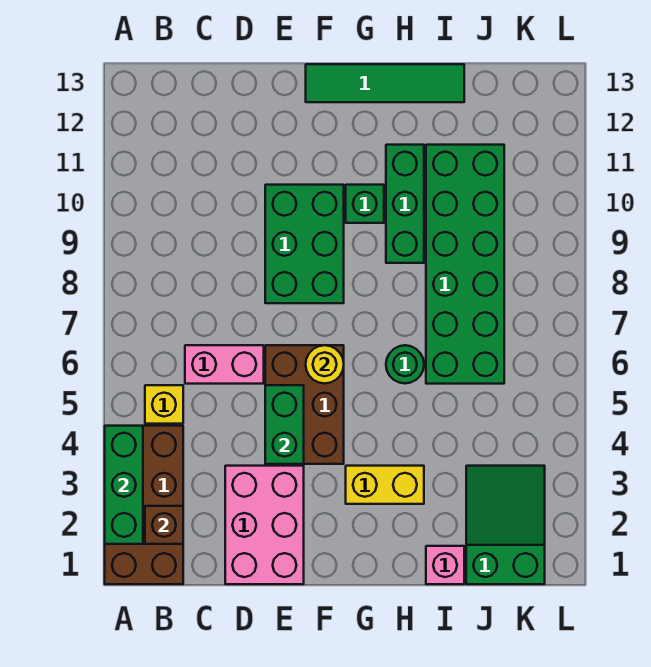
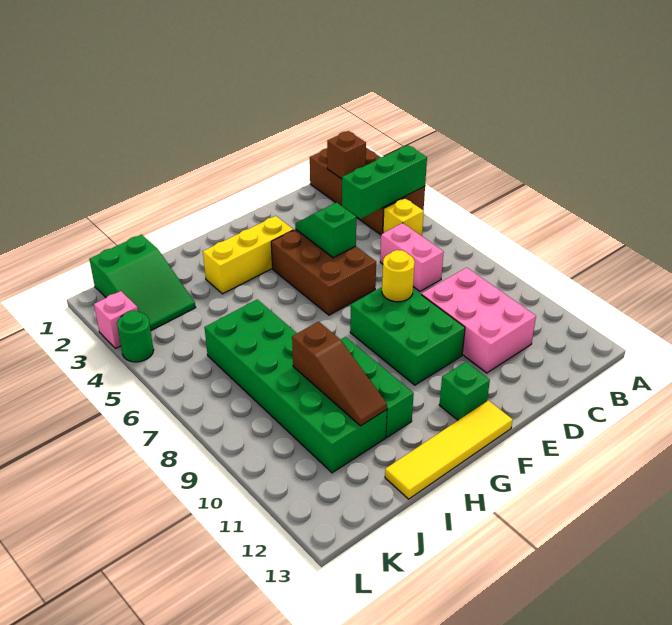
green brick A2:A4 level 2 -> green brick A4:C4 level 2
pink brick C6:D6 level 1 -> pink brick C6:C7 level 1
pink brick D1:E3 level 1 -> pink brick C9:D11 level 1
green brick E4:E5 level 2 -> green slope E4:E5 level 2 top 5
yellow round brick F6 level 2 -> yellow round brick E8 level 2
green tile F13:I13 level 1 -> yellow tile F13:I13 level 1
yellow brick G3:H3 level 1 -> yellow brick F3:H3 level 1
green brick G10 level 1 -> green brick F12 level 1
green round brick H6 level 1 -> green round brick L4 level 1
pink brick I1 level 1 -> pink brick L3 level 1
none -> brown slope I9:I11 level 2 top 9

